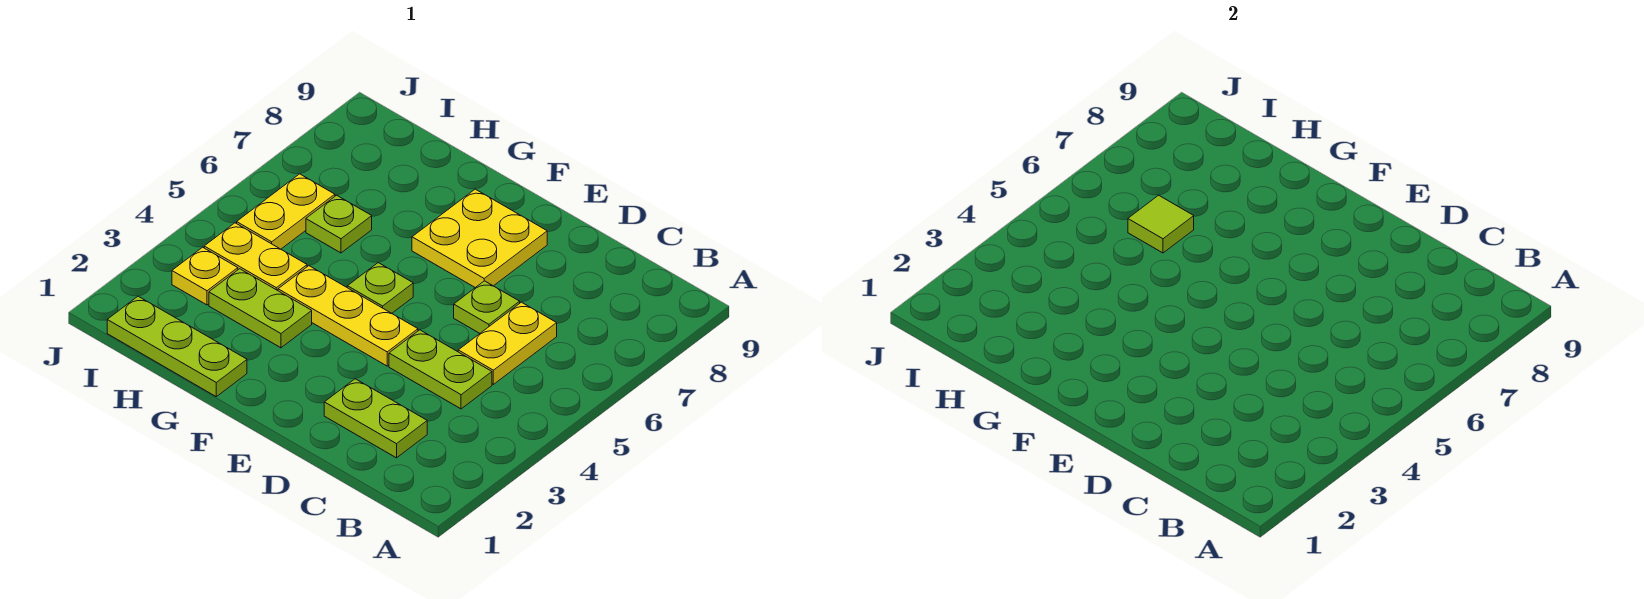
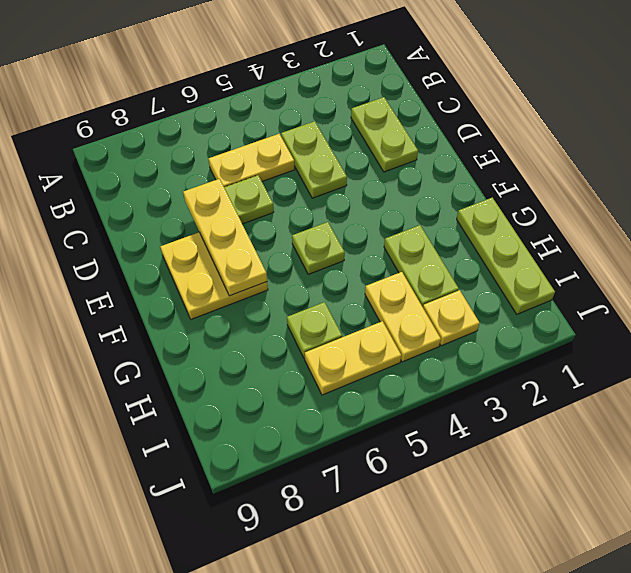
yellow plate E4:G4 level 1 -> yellow plate D7:F7 level 2
lime tile H6 level 2 -> none

